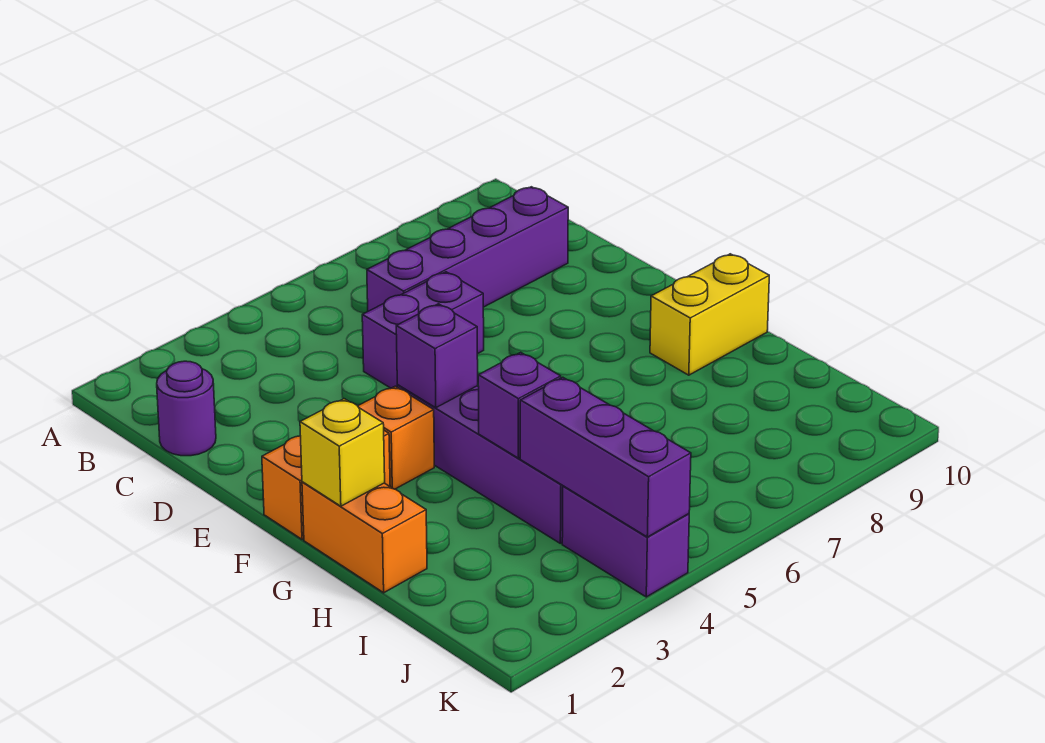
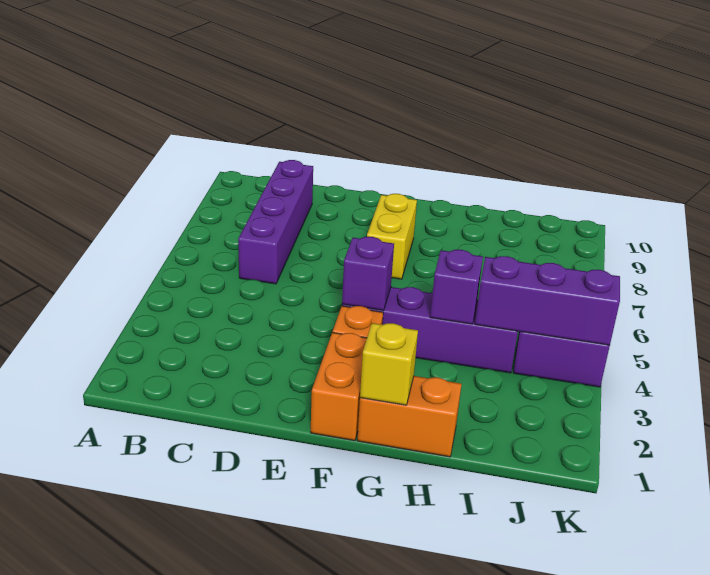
purple round brick C1 level 1 -> none
purple brick D5:D6 level 1 -> none
yellow brick G9:G10 level 1 -> yellow brick F7:F8 level 1

